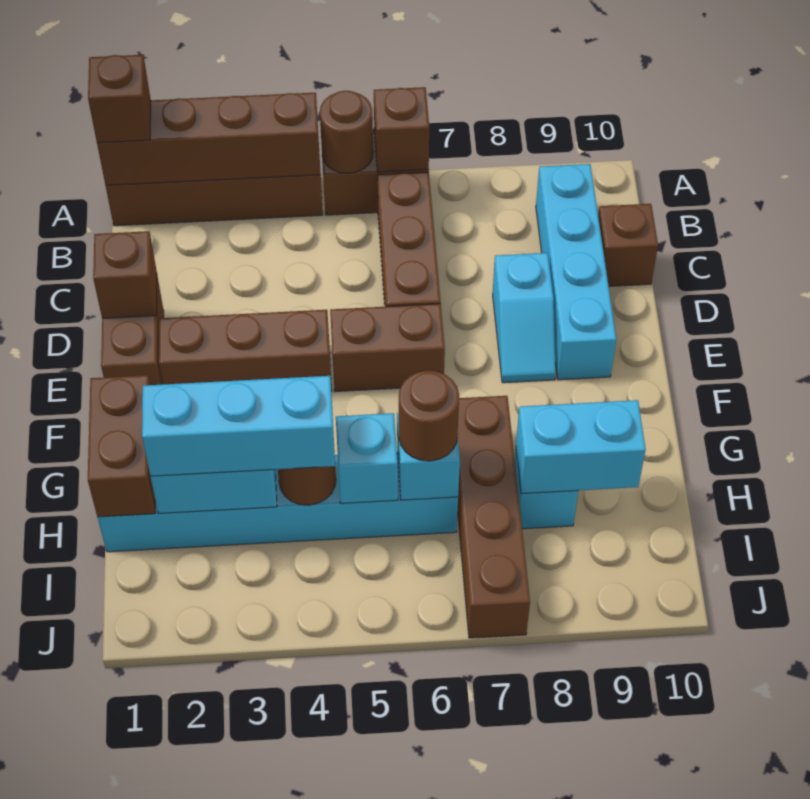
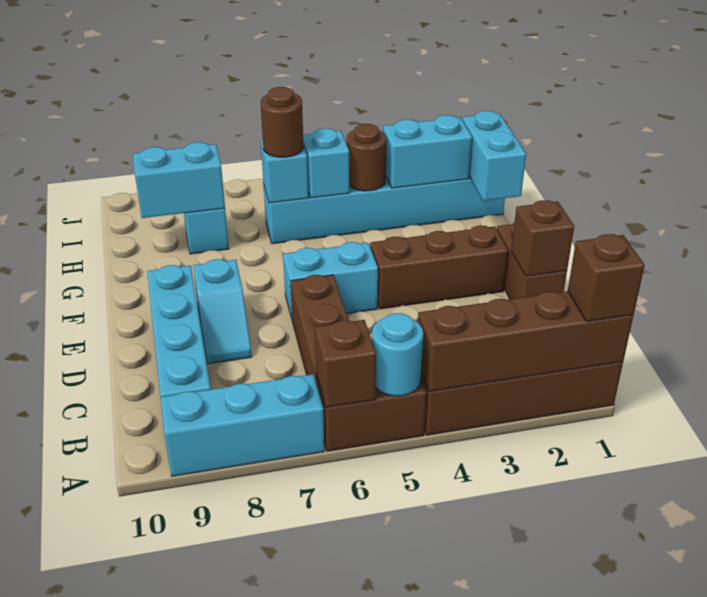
brown round brick A5 level 2 -> cyan round brick A5 level 2
brown brick C10 level 1 -> none
cyan slope D8:E8 level 1 top D -> cyan slope D8:E8 level 1 top E
brown brick E5:E6 level 1 -> cyan brick E5:E6 level 1
brown brick G1:H1 level 2 -> cyan brick G1:H1 level 2
brown brick G7:J7 level 1 -> none
cyan brick H2:H4 level 3 -> cyan brick A7:A9 level 1

